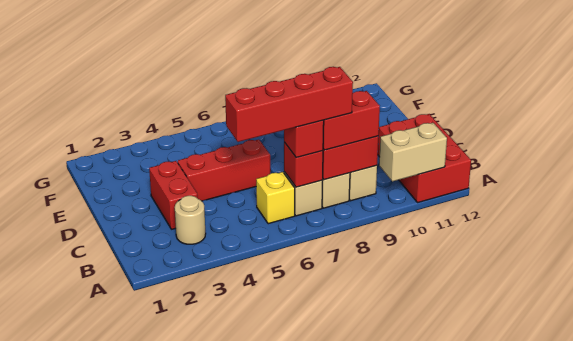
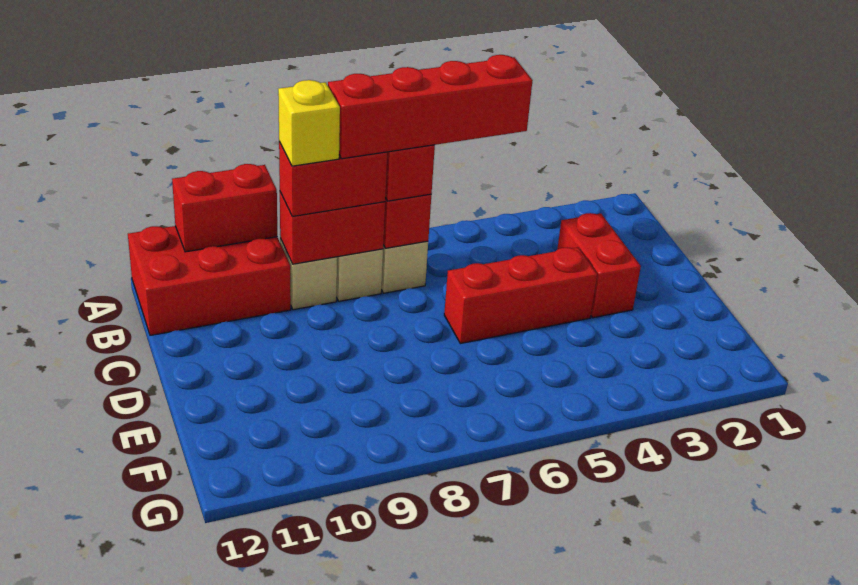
tan brick A10:A11 level 2 -> red brick A10:A11 level 2
red brick A11:C12 level 1 -> red brick A10:B12 level 1
tan round brick B3 level 1 -> none
yellow brick B6 level 1 -> yellow brick B9 level 4

